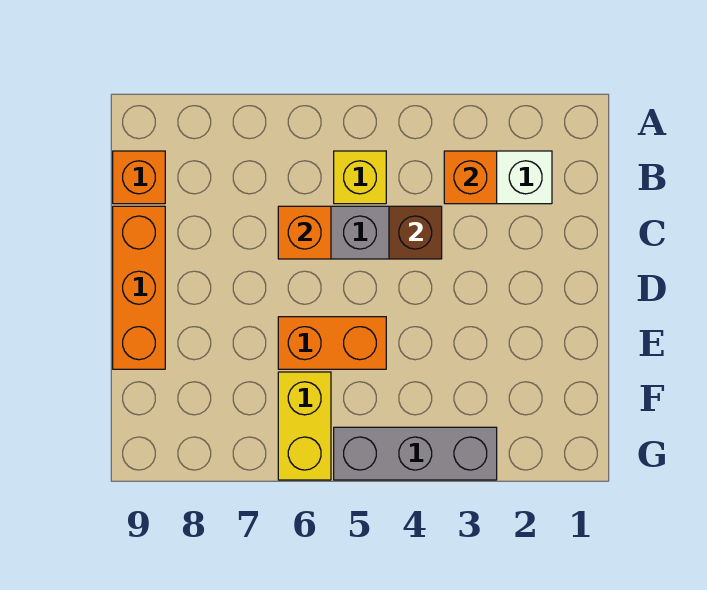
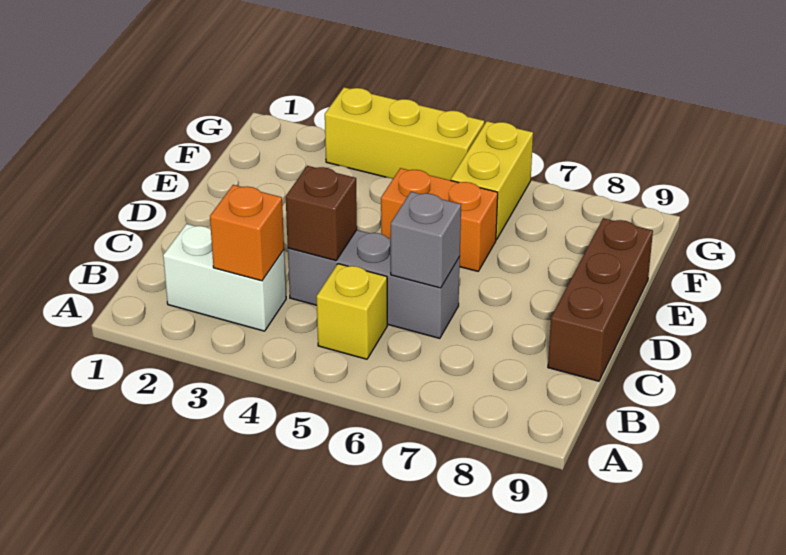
orange brick B9 level 1 -> none
orange brick C6 level 2 -> grey brick C6 level 2
orange brick C9:E9 level 1 -> brown brick C9:E9 level 1
grey brick G3:G5 level 1 -> yellow brick G3:G5 level 1

